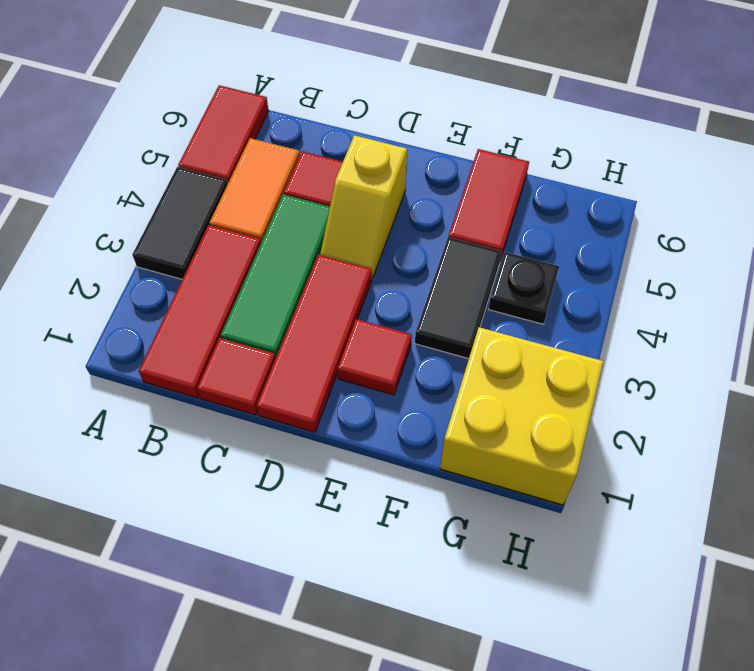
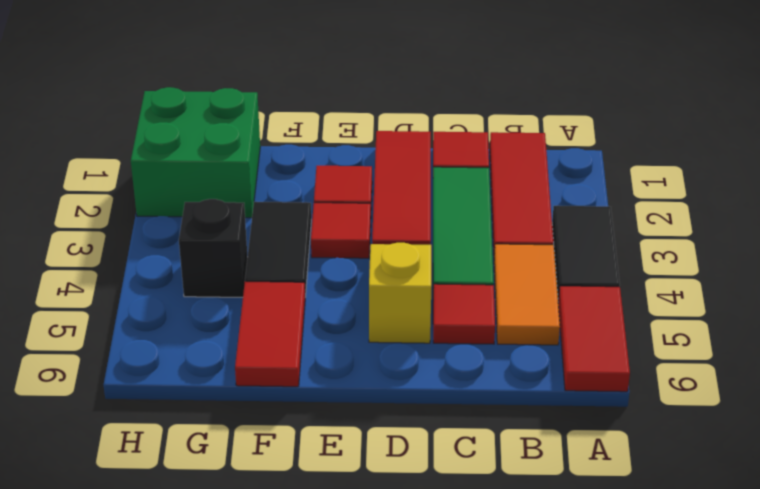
none -> red tile E3 level 1
yellow brick G1:H2 level 1 -> green brick G1:H2 level 1
black plate G4 level 1 -> black brick G4 level 1

